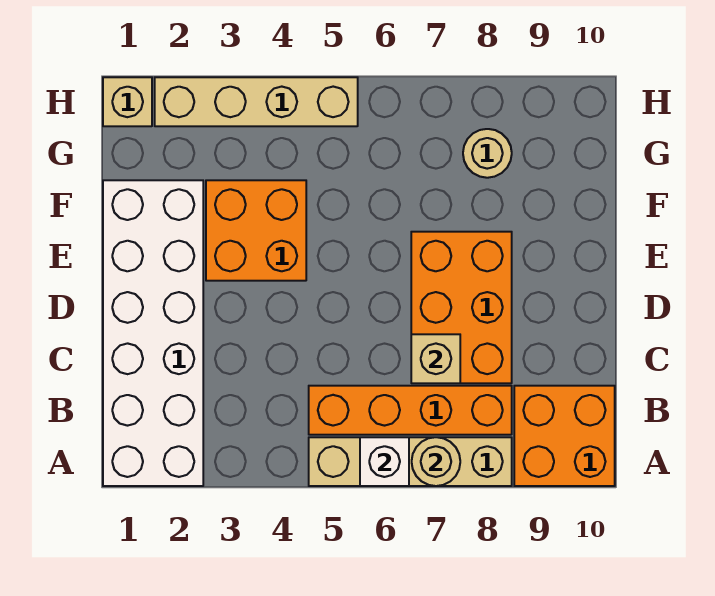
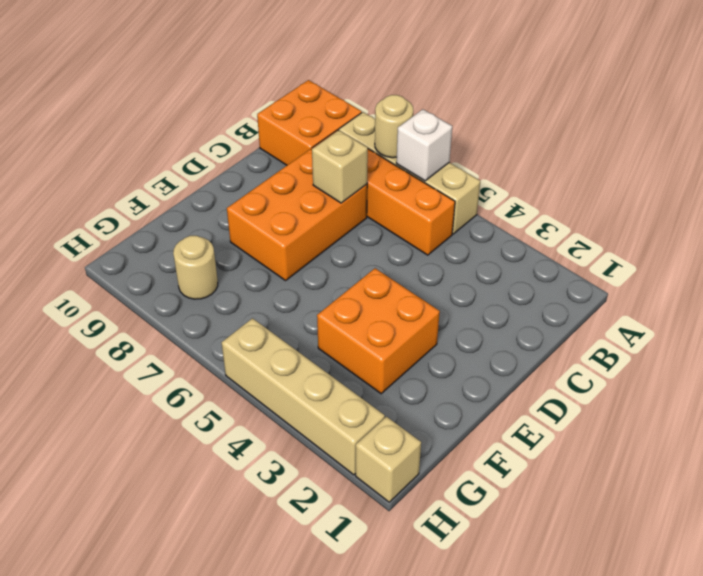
white brick A1:F2 level 1 -> none

